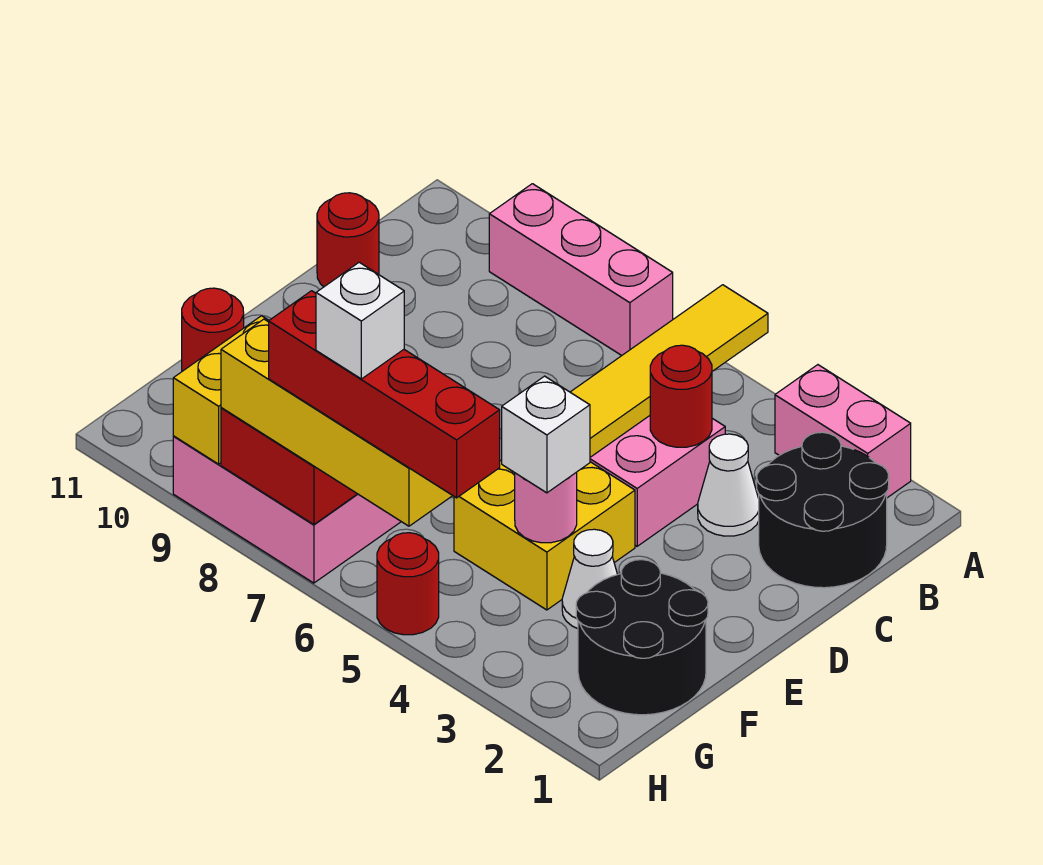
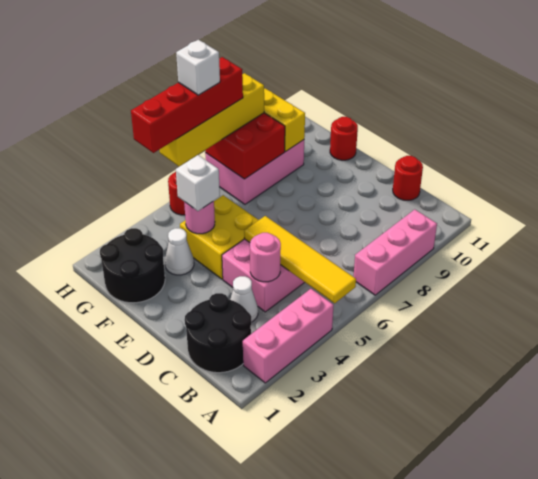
pink brick A2:A3 level 1 -> pink brick A2:A4 level 1
red round brick C4 level 2 -> pink round brick C4 level 2

